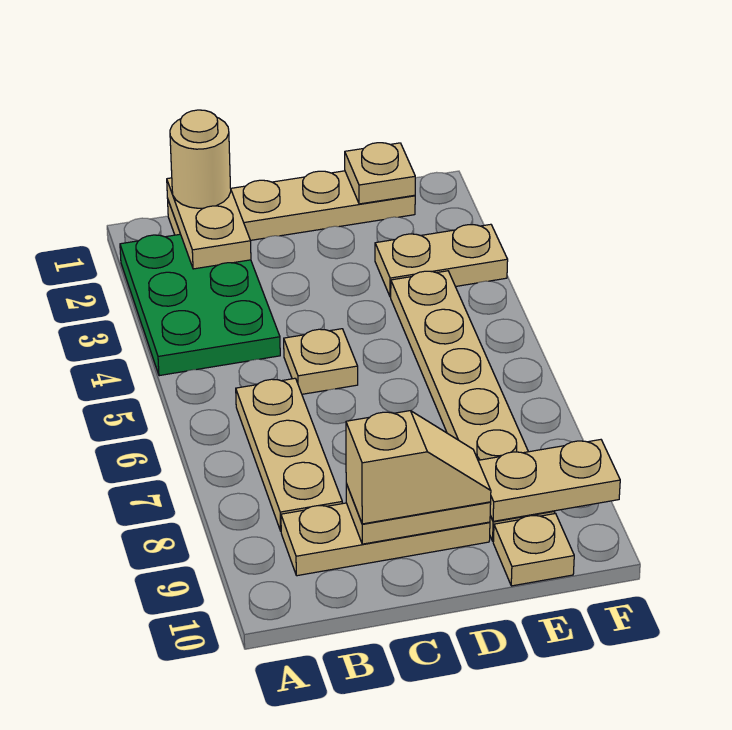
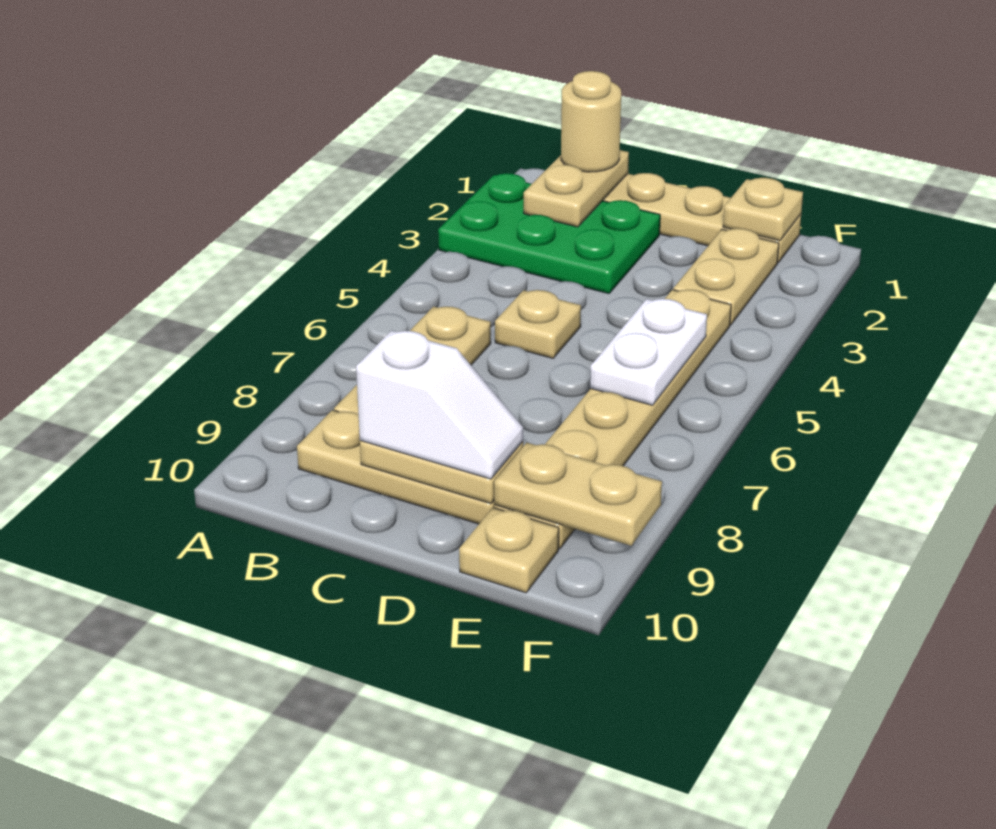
green plate A2:B4 level 1 -> green plate A2:C3 level 1
tan slope C9:D9 level 3 top C -> white slope C9:D9 level 3 top C
tan plate E3:F3 level 1 -> tan plate E2:E3 level 1
none -> white plate E5:E6 level 2

